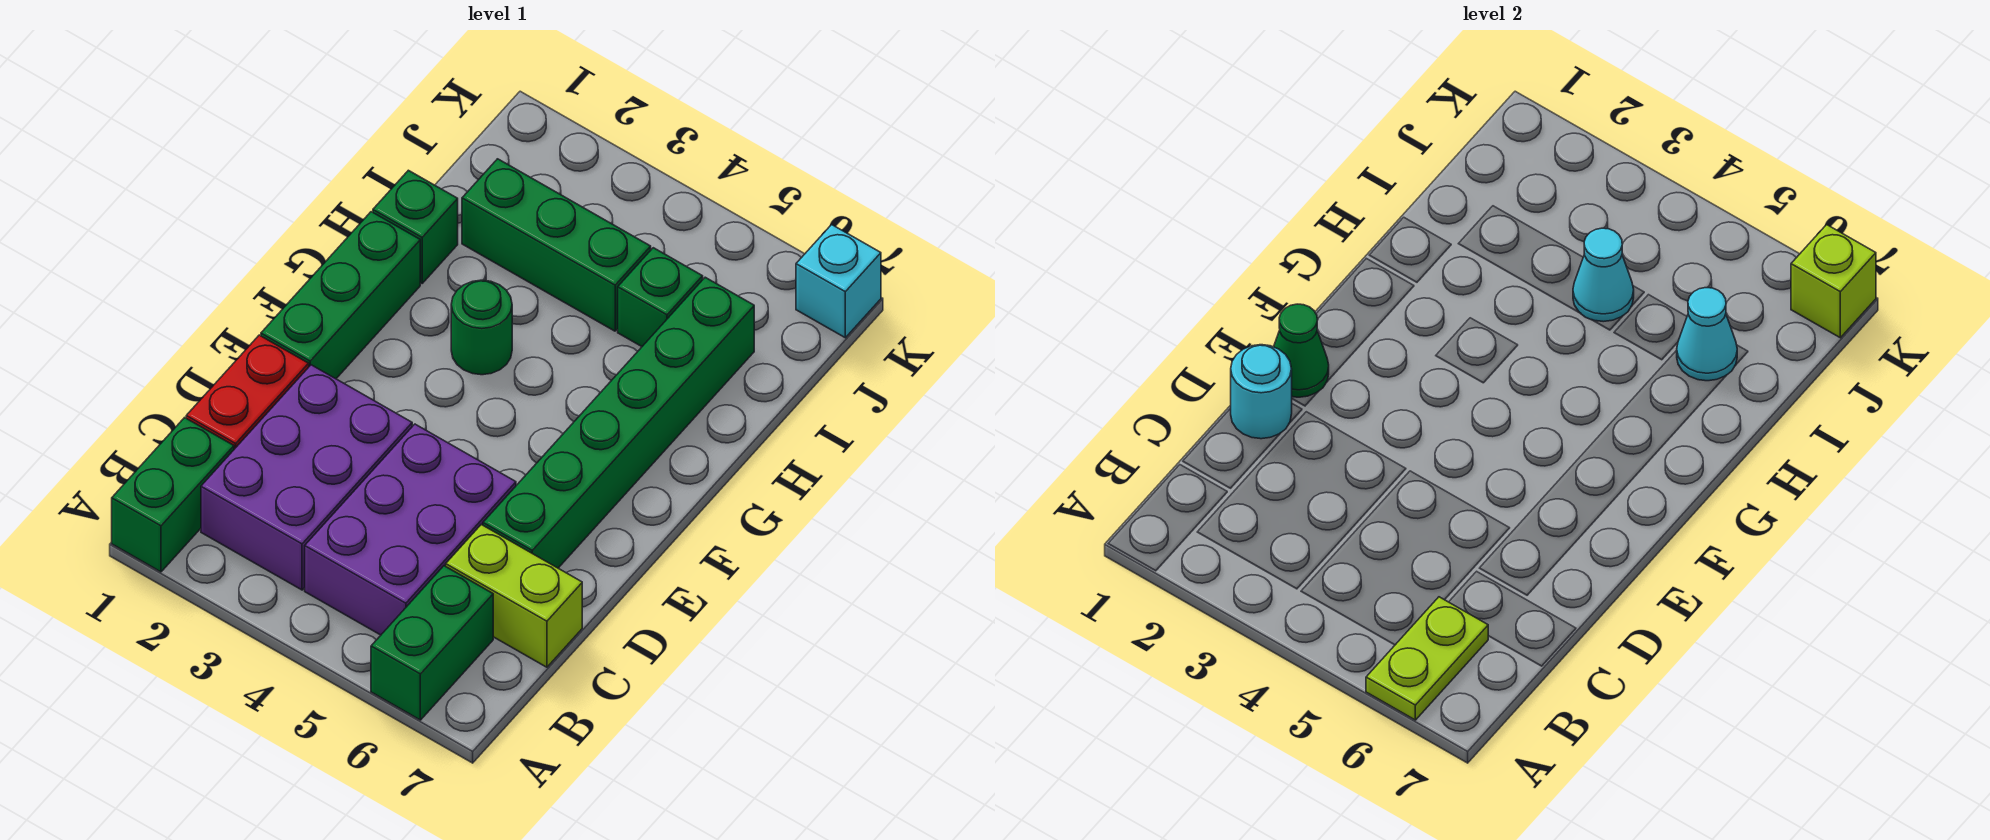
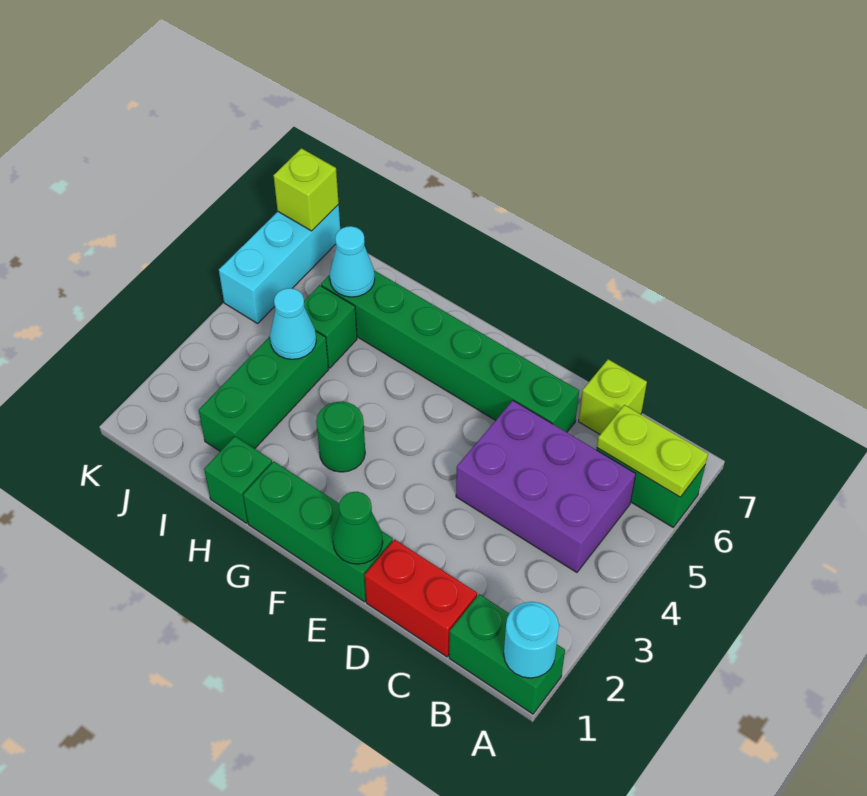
purple brick B2:D3 level 1 -> none
lime brick C6:C7 level 1 -> lime brick C7 level 1
cyan round brick D1 level 2 -> cyan round brick A1 level 2
cyan brick K7 level 1 -> cyan brick K5:K7 level 1

